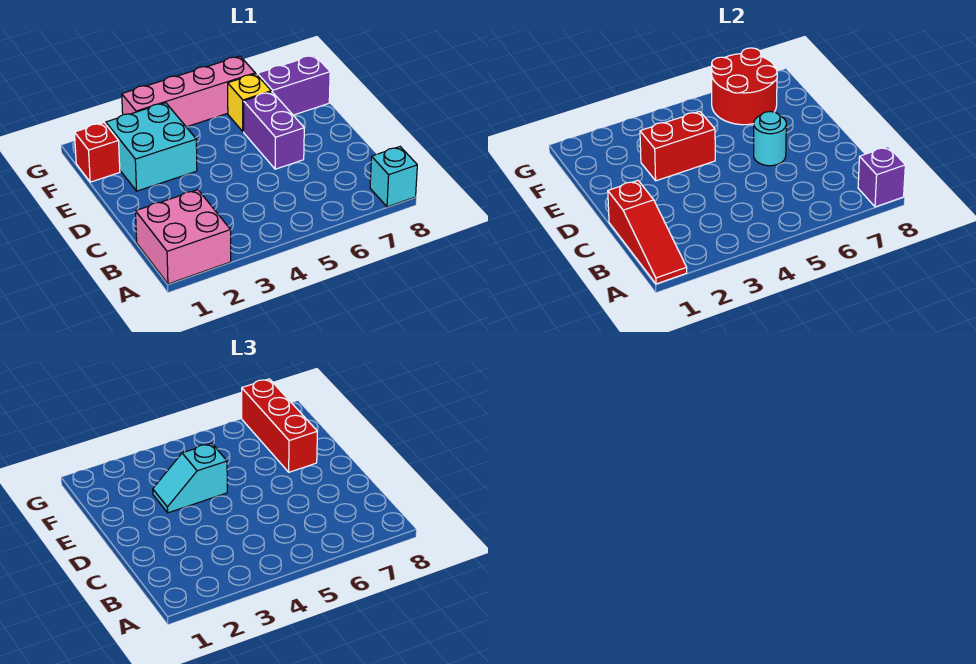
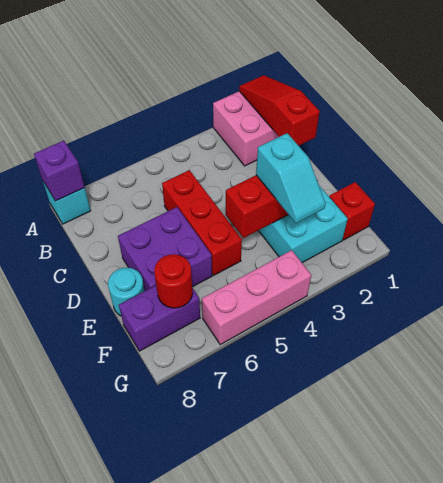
purple brick D6:E6 level 1 -> purple brick D6:E7 level 1
cyan round brick D6 level 2 -> cyan round brick E8 level 1
cyan slope E3:E4 level 3 top 4 -> cyan slope E3:F3 level 3 top E
red brick E7:G7 level 3 -> red brick C5:E5 level 1
yellow brick F6 level 1 -> none
red round brick F6:G7 level 2 -> red round brick F7 level 2
pink brick G3:G6 level 1 -> pink brick G4:G6 level 1

